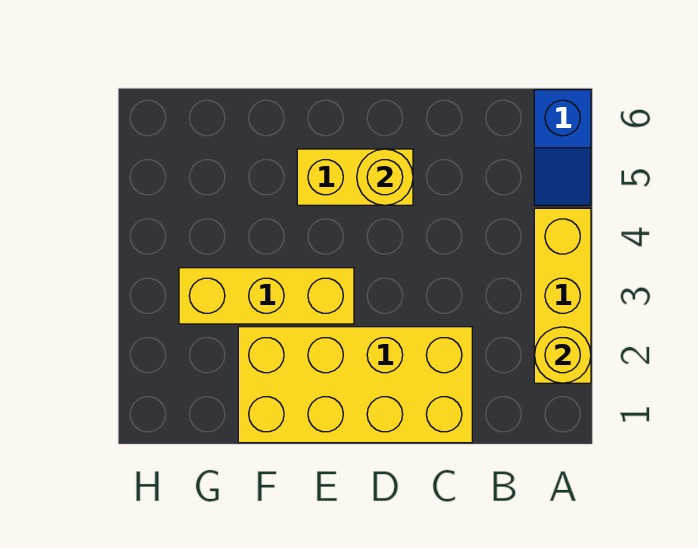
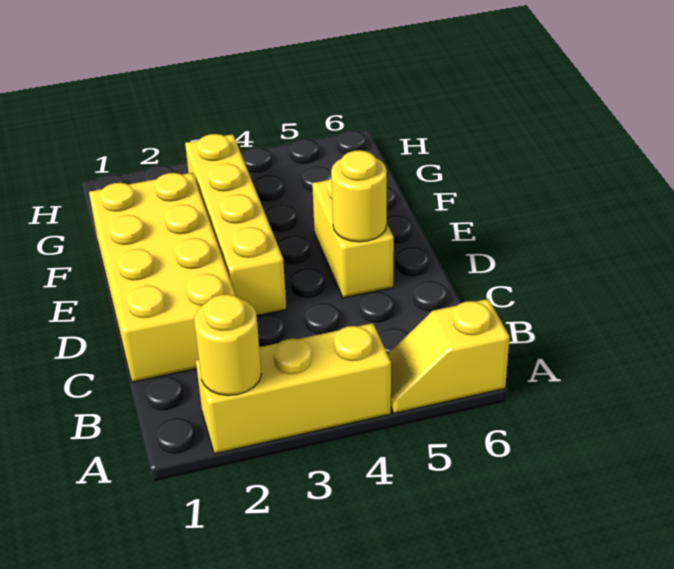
blue slope A5:A6 level 1 top 6 -> yellow slope A5:A6 level 1 top 6
yellow brick E3:G3 level 1 -> yellow brick D3:G3 level 1

